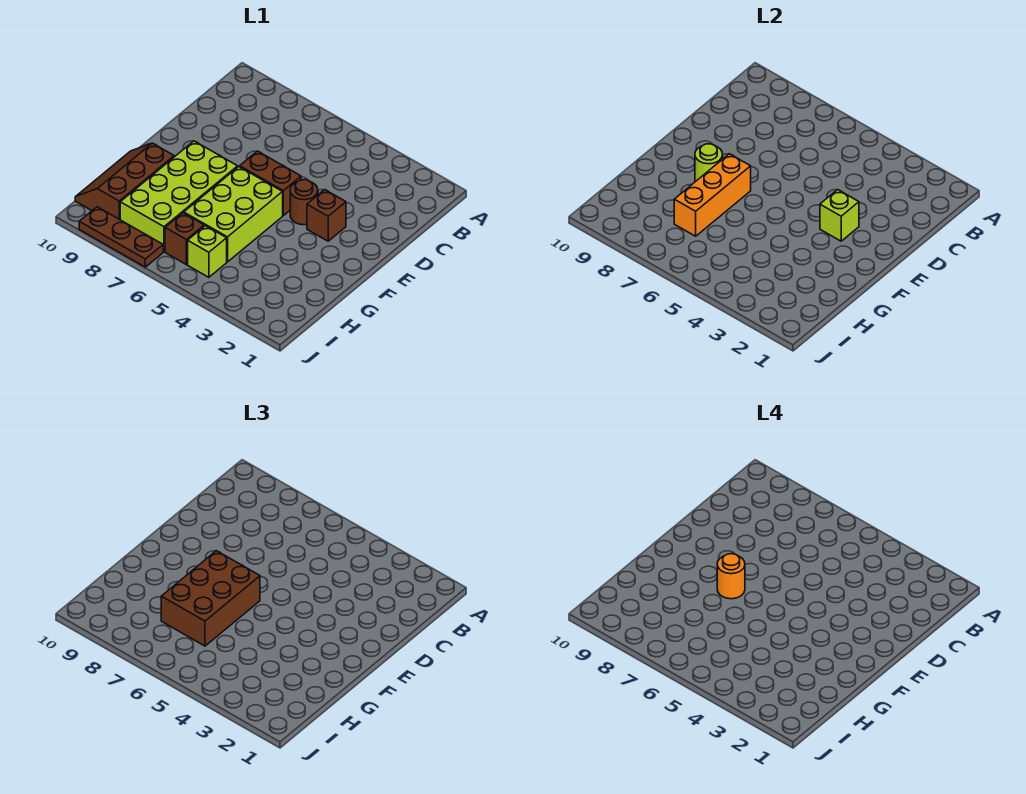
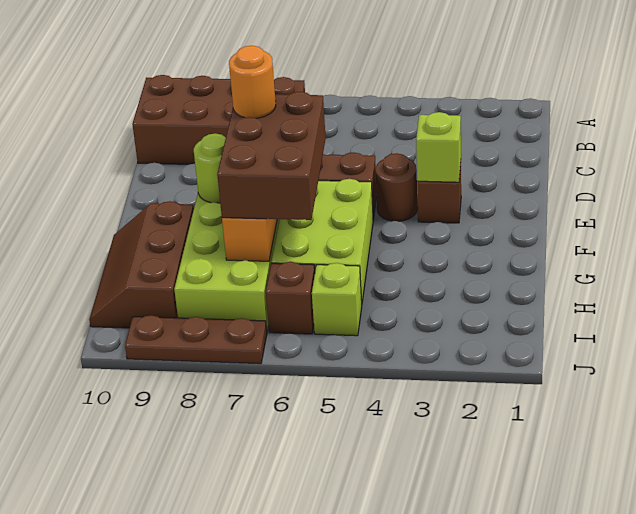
none -> brown brick B7:C10 level 1

